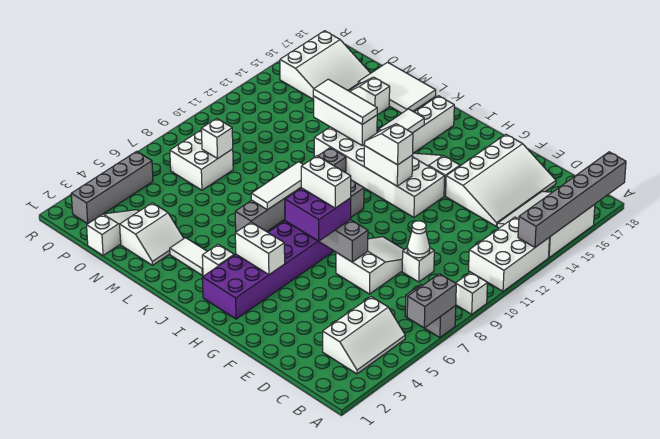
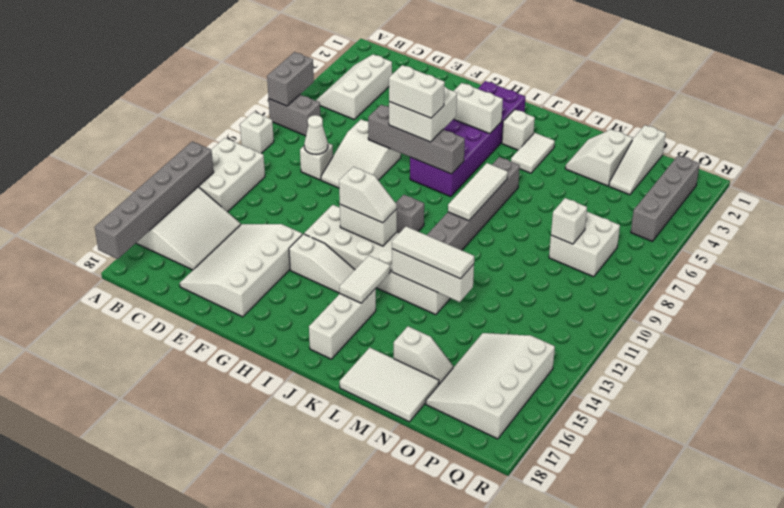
purple brick G6:H7 level 3 -> white brick G6:H7 level 3
white tile K3:L3 level 1 -> white tile K3:K4 level 1
white slope O15:Q17 level 1 top Q -> white slope O14:Q17 level 1 top Q

